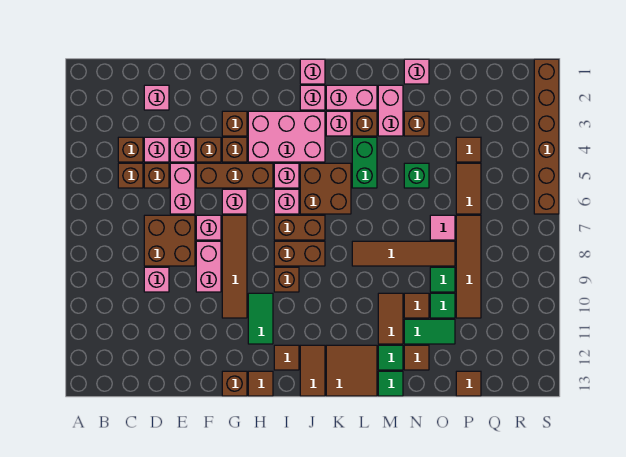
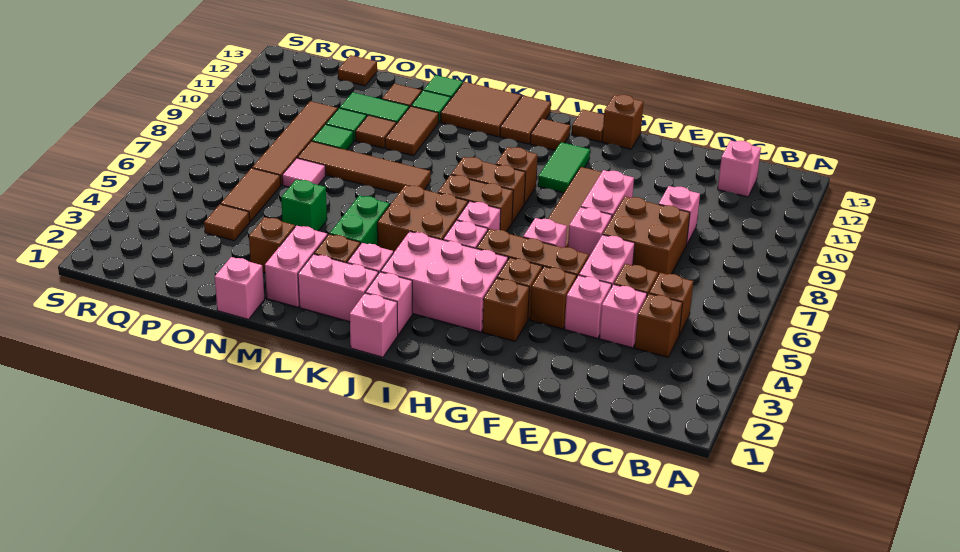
pink brick D2 level 1 -> pink brick C12 level 1
brown brick S1:S6 level 1 -> none

